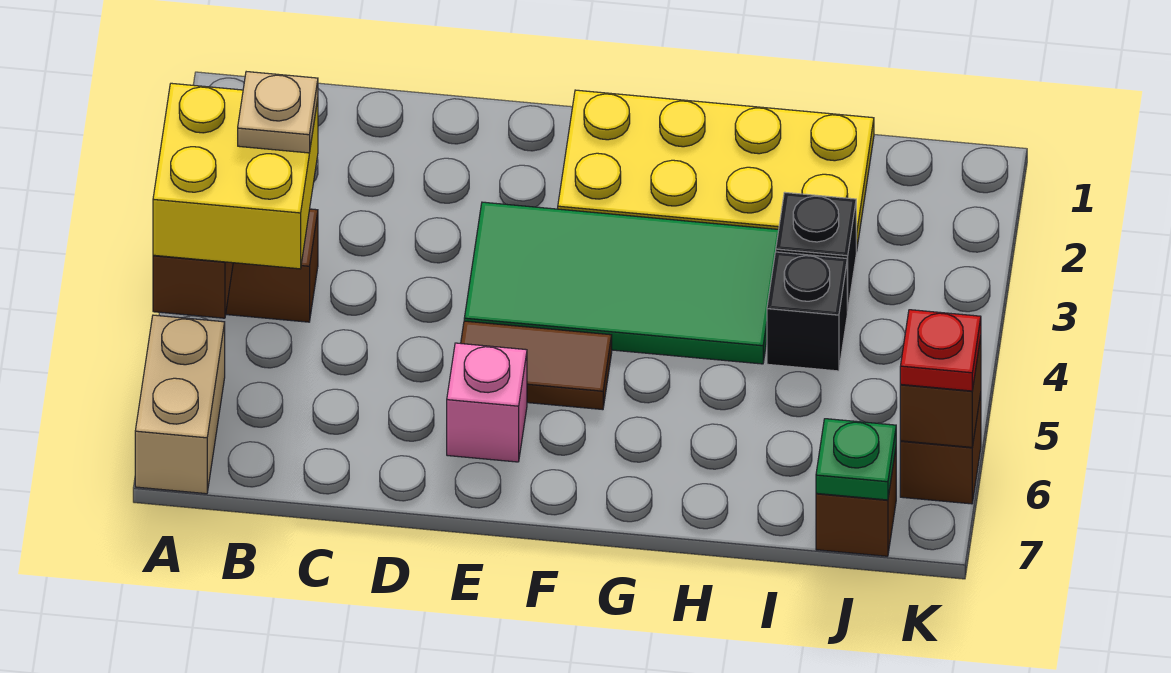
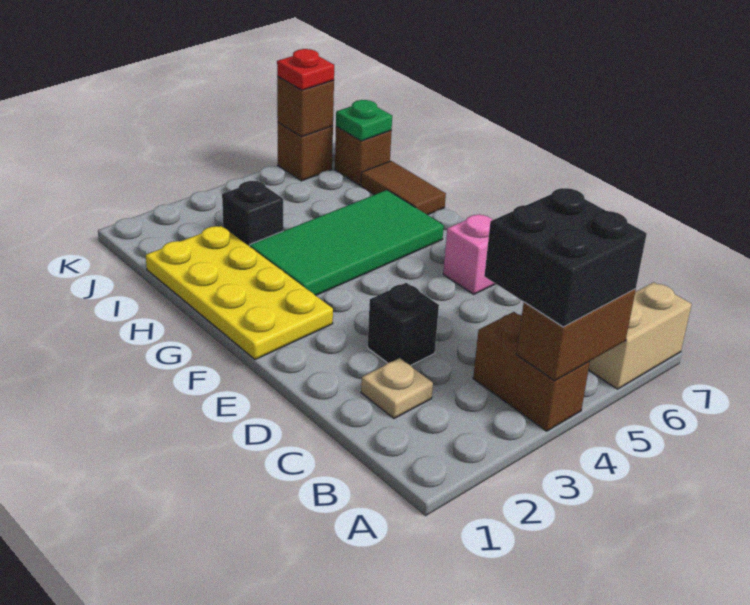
yellow brick A4:B5 level 3 -> black brick A4:B5 level 3
tan plate B4 level 4 -> tan plate C2 level 1
green tile E3:H4 level 1 -> green tile G3:H6 level 1
brown tile E5:F5 level 1 -> brown tile H7:I7 level 1
black brick I4 level 1 -> black brick D3 level 1

